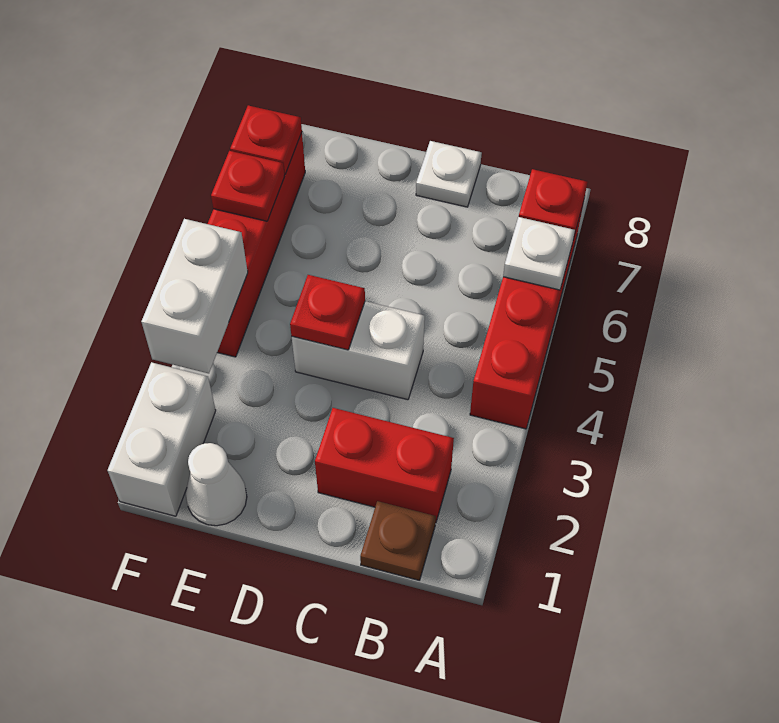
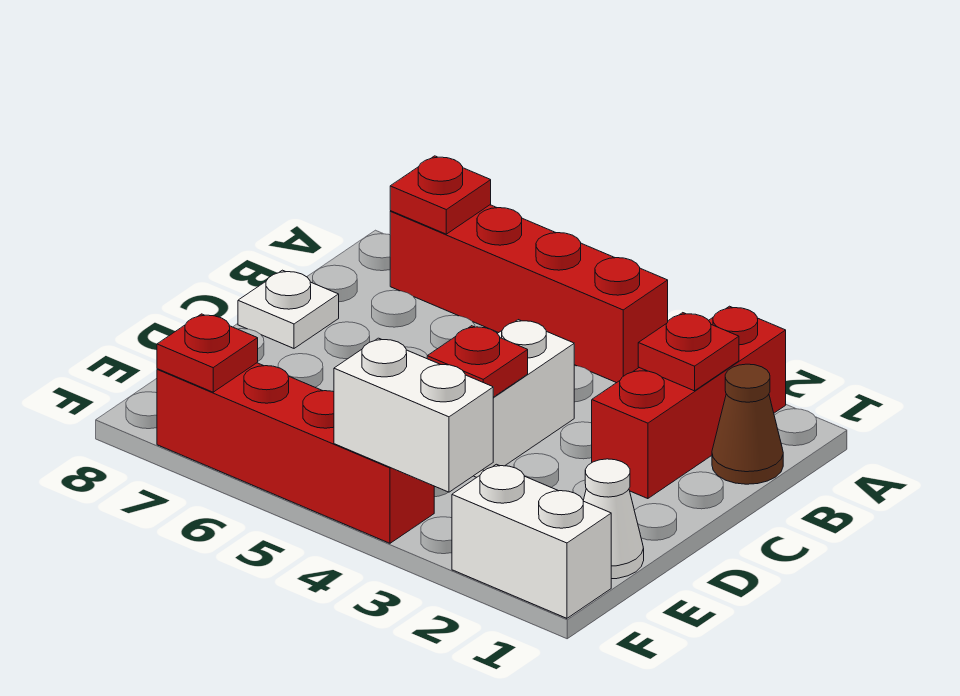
white plate A6 level 2 -> none
brown plate B1 level 1 -> brown cone B1 level 1
red brick B2:C2 level 1 -> red brick A2:C2 level 1
red plate F6 level 2 -> red plate B2 level 2

